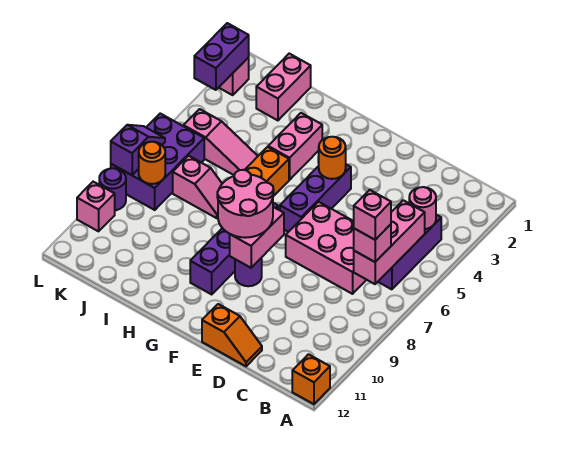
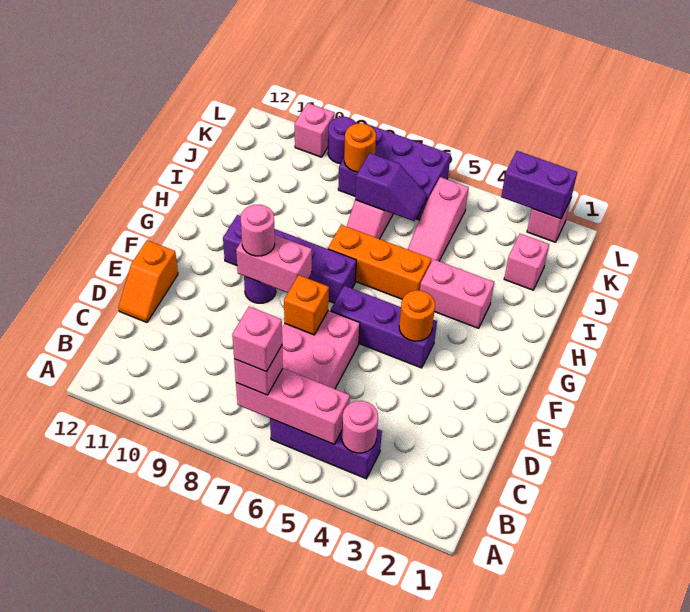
orange brick A12 level 1 -> orange brick E7 level 2
pink round brick F8:G9 level 3 -> pink round brick F9 level 3
pink brick J1:J2 level 1 -> pink brick J2 level 1
purple slope L7:L8 level 2 top 8 -> purple slope J6:J7 level 2 top 7

